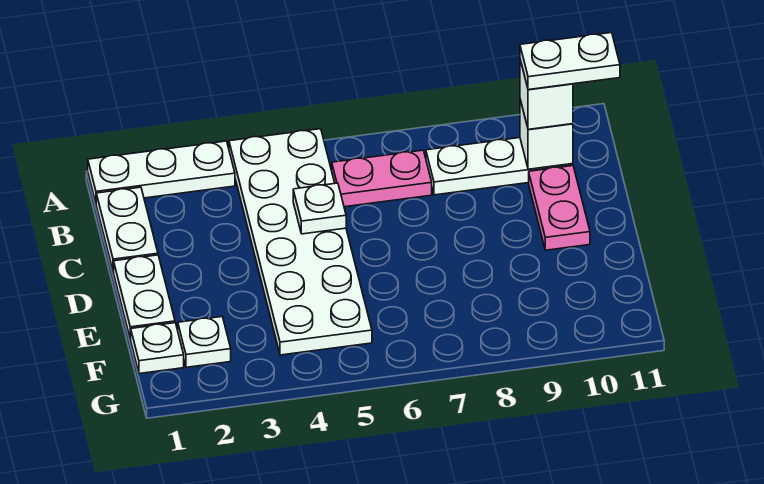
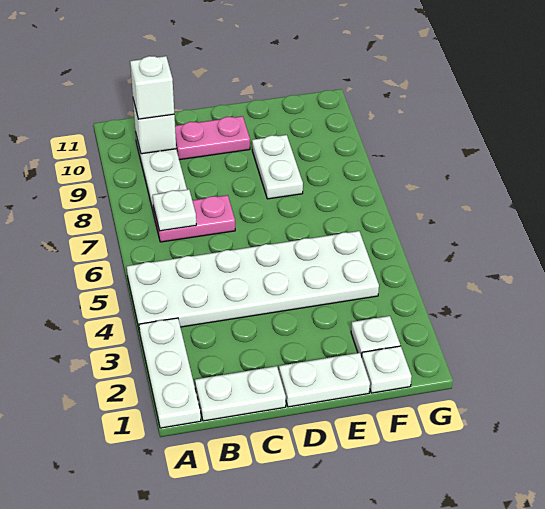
pink plate B6:B7 level 1 -> pink plate B7:C7 level 1
white plate B10:B11 level 4 -> white plate E8:E9 level 1
white plate C5 level 2 -> white plate B7 level 2

